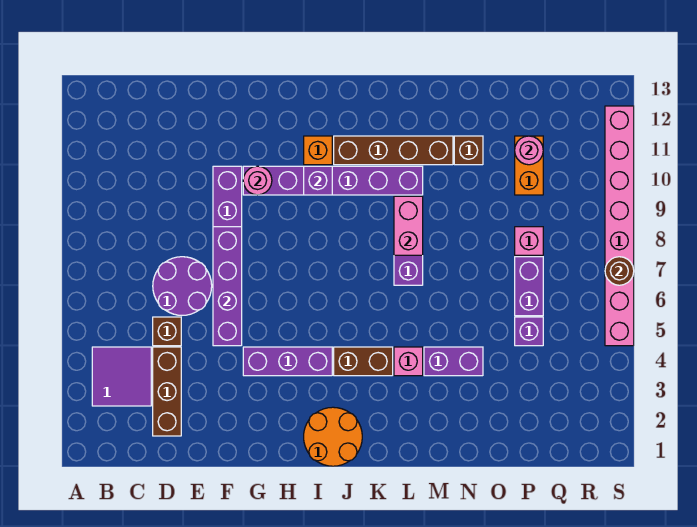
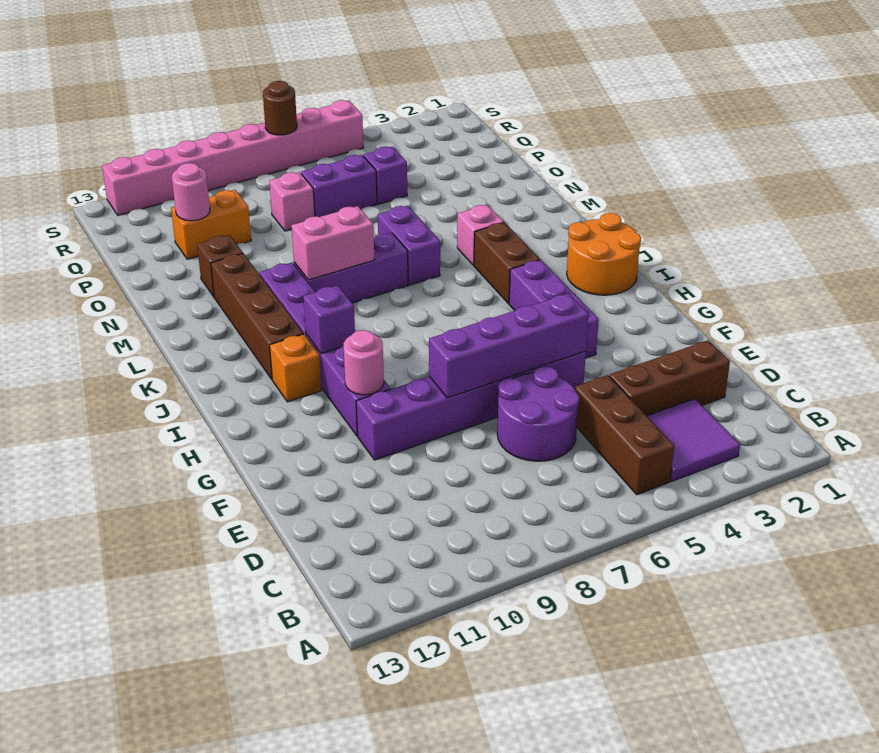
brown brick D5 level 1 -> brown brick B5:D5 level 1
purple brick M4:N4 level 1 -> purple brick L6:M6 level 1

